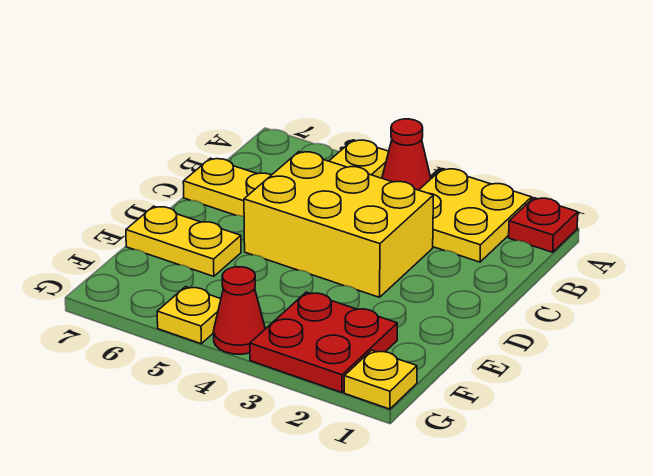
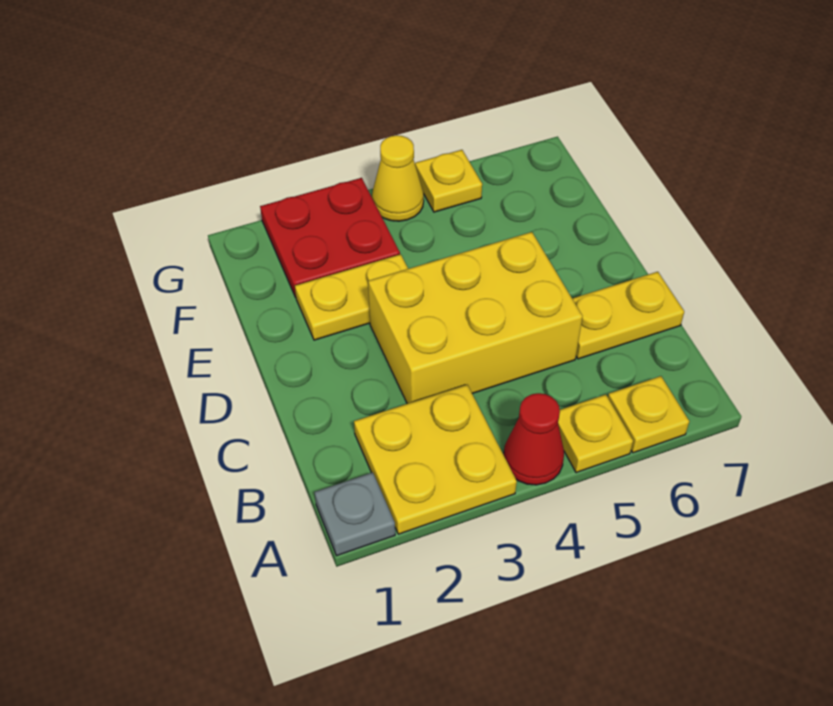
red plate A1 level 1 -> grey plate A1 level 1
yellow plate E6:E7 level 1 -> yellow plate E2:E3 level 1
yellow plate G1 level 1 -> yellow plate A6 level 1
red cone G4 level 1 -> yellow cone G4 level 1

